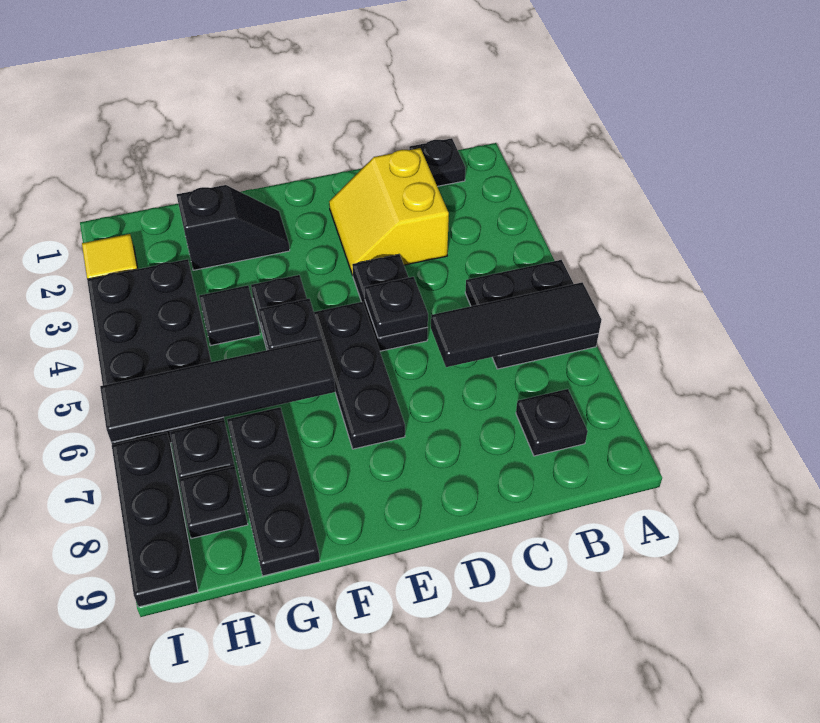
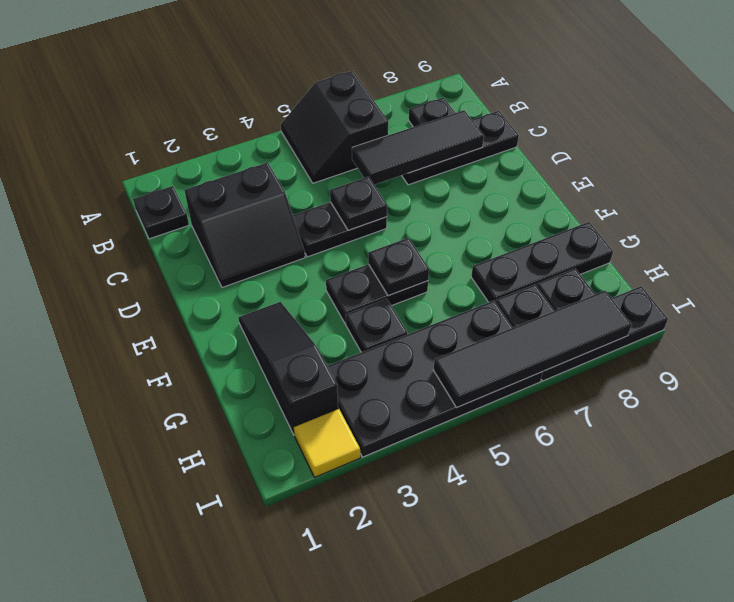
black plate A5:B6 level 1 -> black slope A5:B6 level 1 top 6
black tile A6:C6 level 2 -> black tile C6:C8 level 2
yellow slope C2:D3 level 1 top C -> black slope C2:D3 level 1 top C
black plate E5:E7 level 1 -> black plate C7:C9 level 1
black slope F2:G2 level 1 top G -> black slope F2:H2 level 1 top H
black tile F6:I6 level 2 -> black tile I5:I8 level 2
black tile G4 level 1 -> black plate G4 level 1

